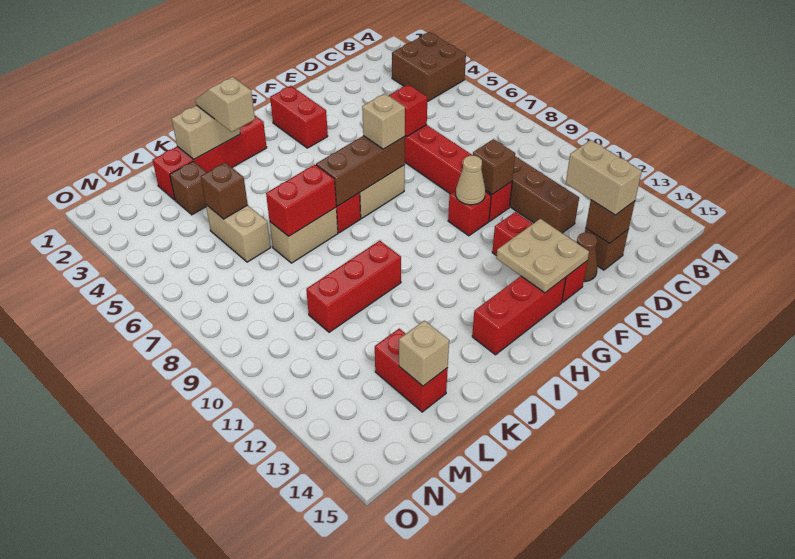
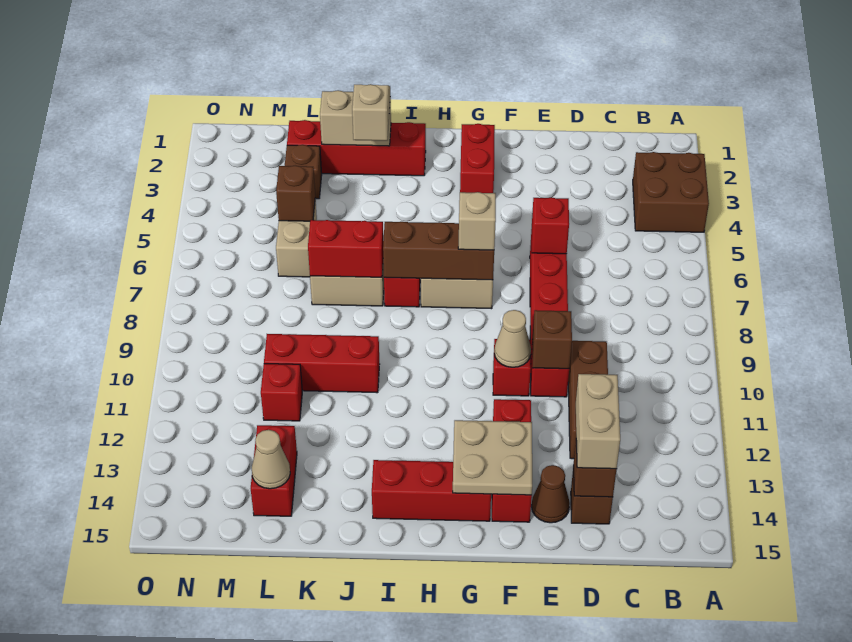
none -> red brick L11 level 1
tan brick L14 level 2 -> tan cone L14 level 2

